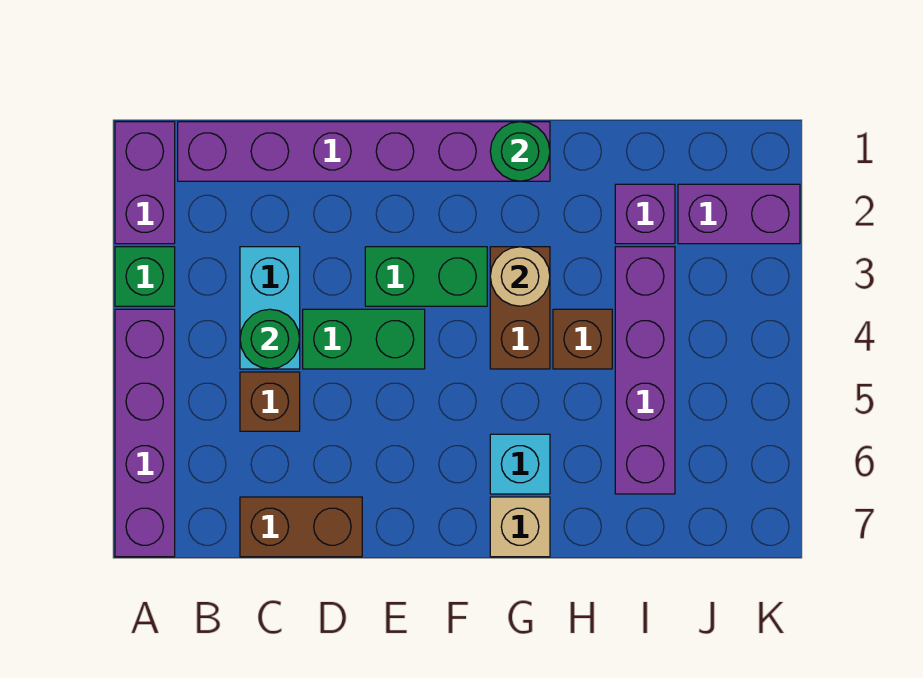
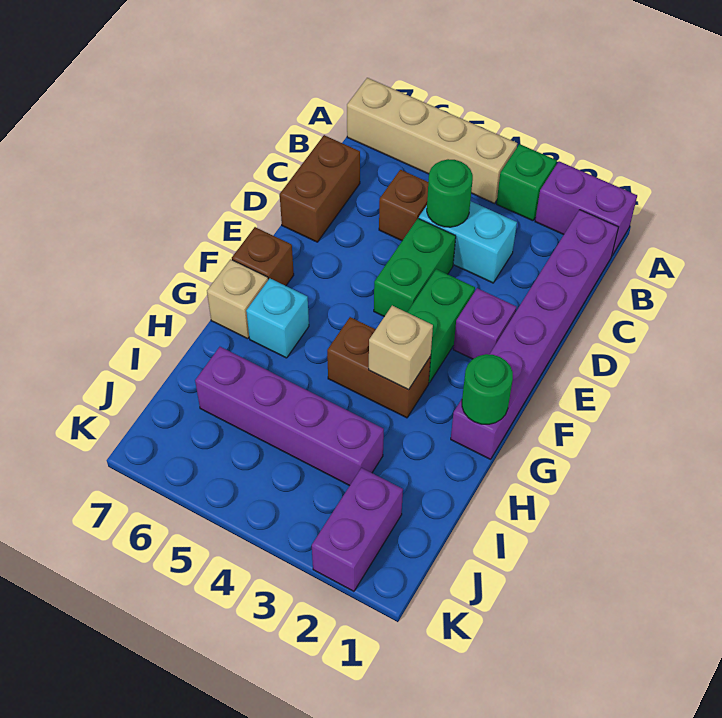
purple brick A4:A7 level 1 -> tan brick A4:A7 level 1
tan round brick G3 level 2 -> tan brick G3 level 2
brown brick H4 level 1 -> brown brick F7 level 1
purple brick I2 level 1 -> purple brick E2 level 1

